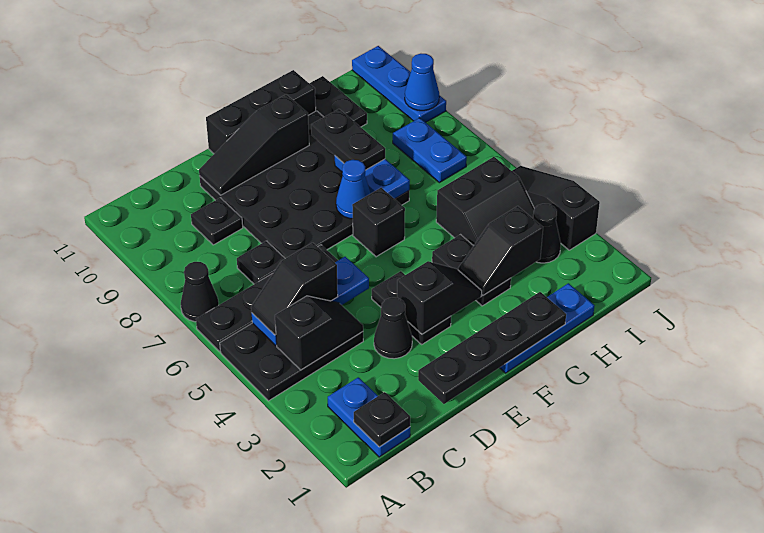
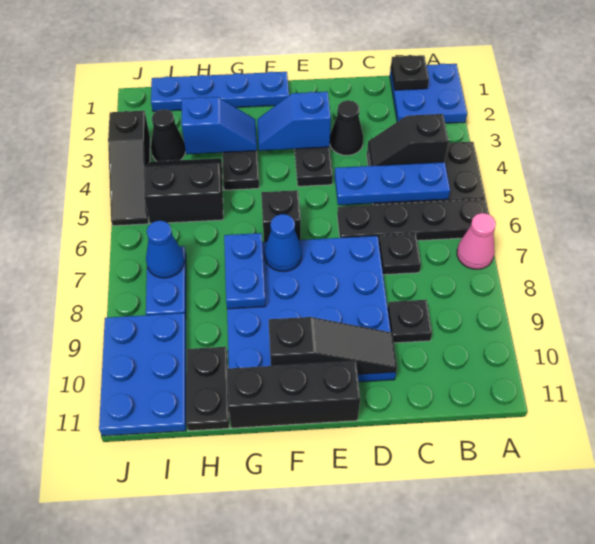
black cone A7 level 1 -> pink cone A7 level 1
blue plate B1:B2 level 1 -> blue plate A1:B2 level 1
black slope B5:C5 level 3 top C -> none
black plate D1:G1 level 2 -> none
black plate D7:G10 level 1 -> blue plate D7:G10 level 1
black slope E3:F3 level 2 top E -> blue slope E3:F3 level 2 top E
blue plate F1:H1 level 1 -> blue plate F1:I1 level 1
black slope G3:H3 level 2 top H -> blue slope G3:H3 level 2 top H
black plate G8:G9 level 3 -> none
blue plate J9:J11 level 1 -> blue plate I9:J11 level 1
blue cone J9 level 2 -> blue cone I7 level 2

